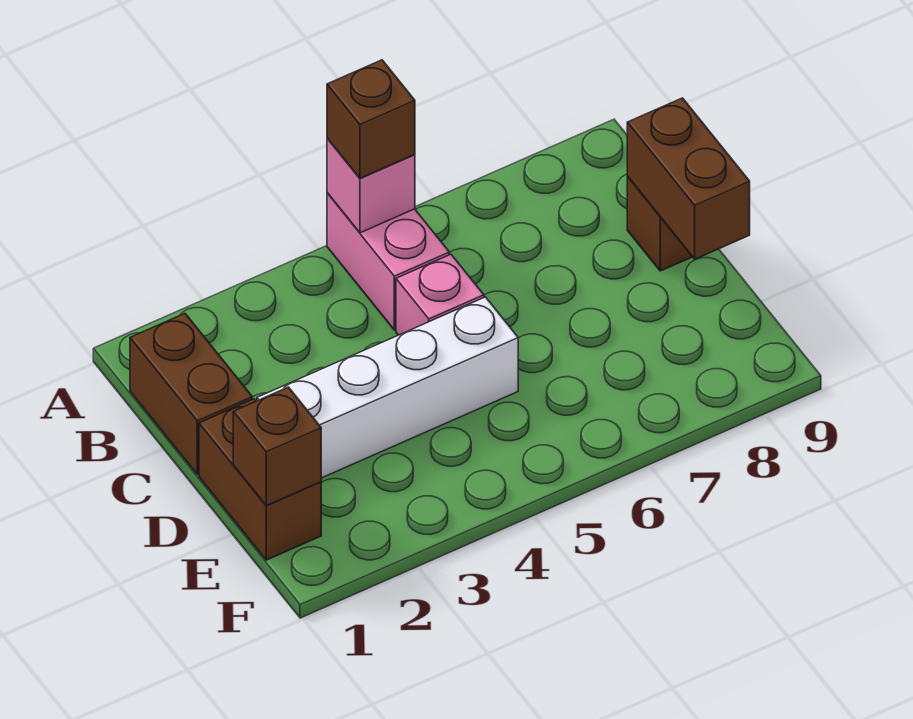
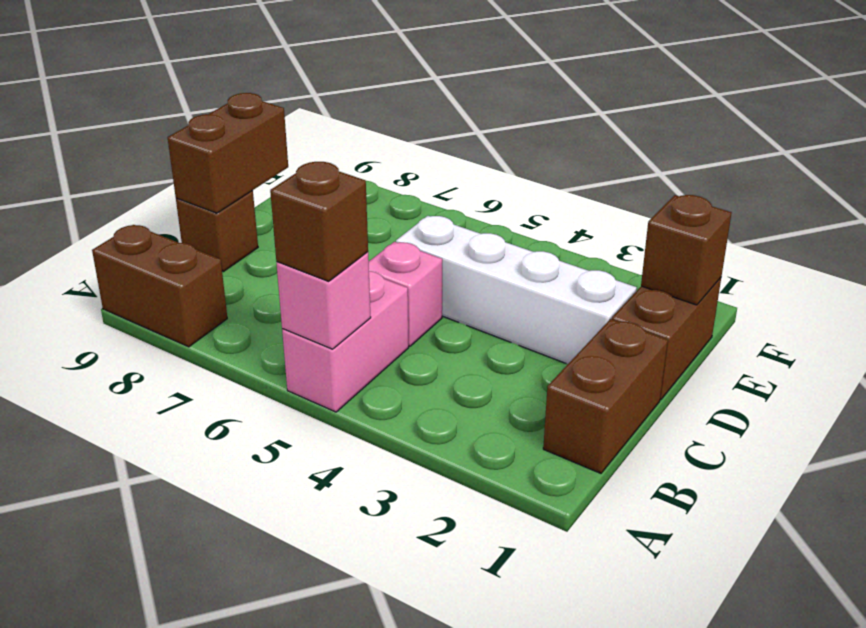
none -> brown brick A8:A9 level 1

